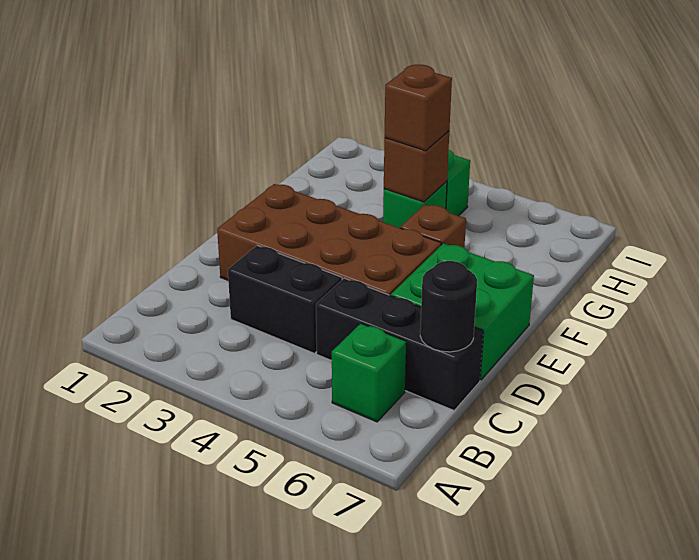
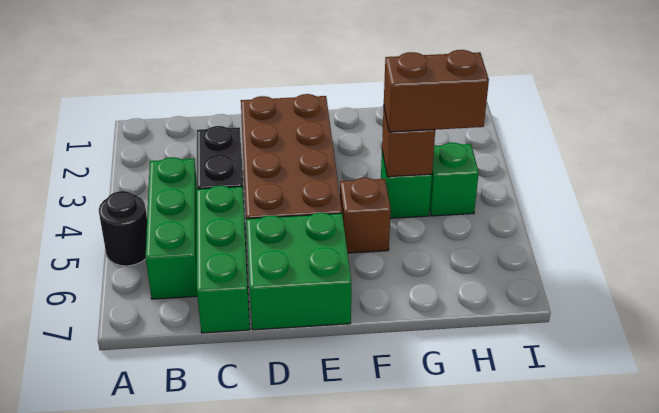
green brick B6 level 1 -> green brick B4:B6 level 1
black brick C5:C7 level 1 -> green brick C5:C7 level 1
black round brick C7 level 2 -> black round brick A5 level 1
brown brick G4 level 3 -> brown brick G4:H4 level 3

